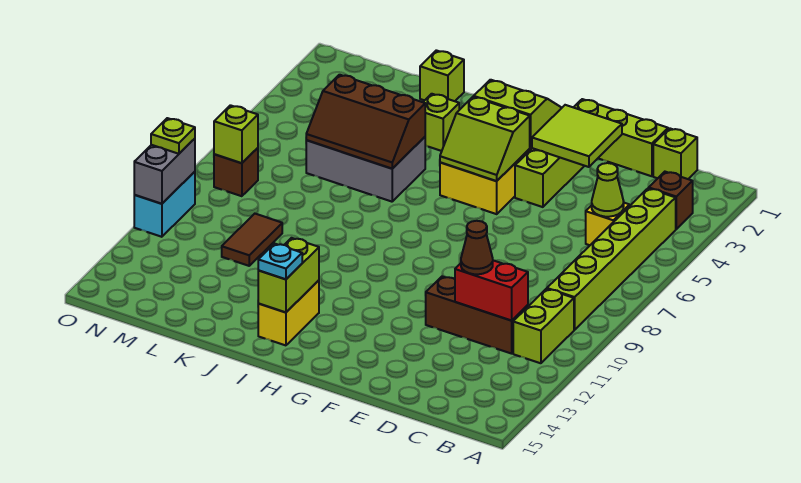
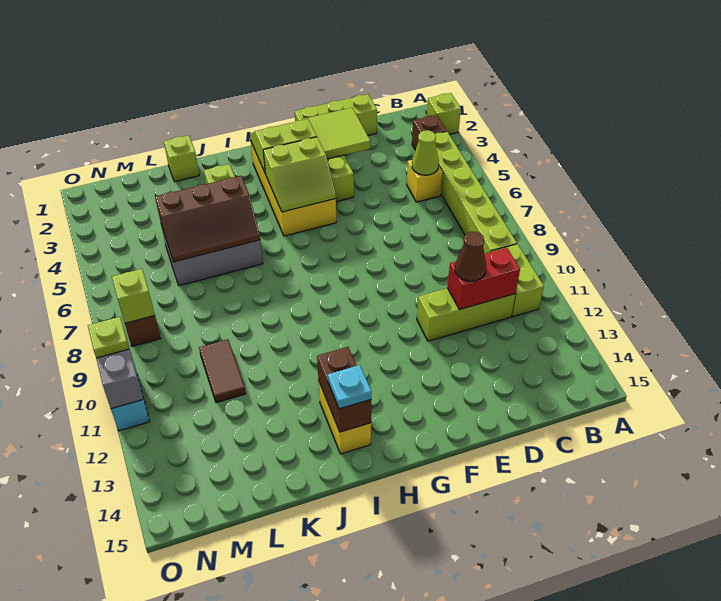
lime brick C1 level 1 -> lime brick A2 level 1
brown brick C11:E11 level 1 -> lime brick C11:E11 level 1
lime brick I13:I14 level 2 -> brown brick I13:I14 level 2

